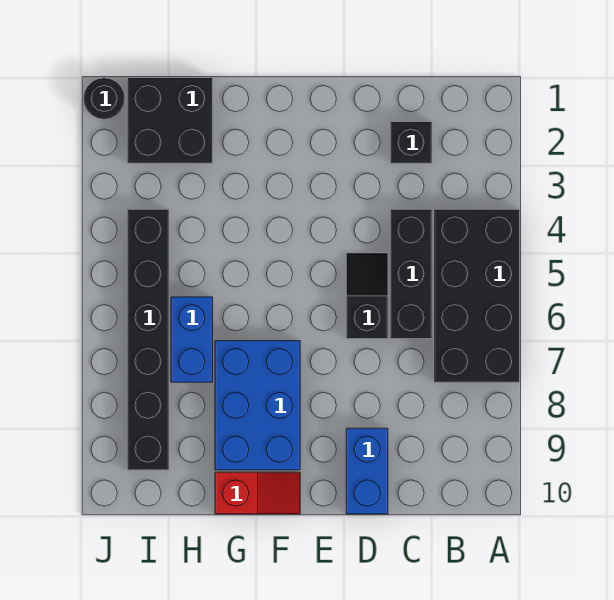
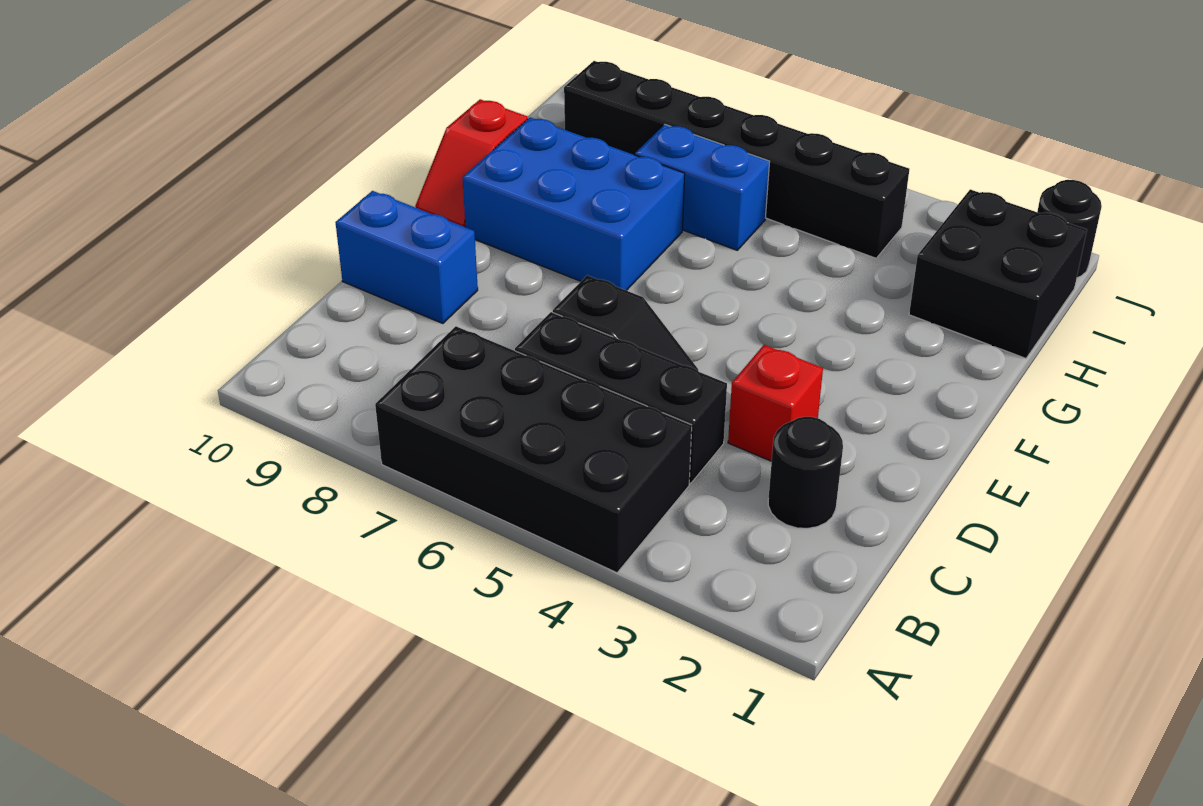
black brick C2 level 1 -> black round brick C2 level 1
none -> red brick D3 level 1

